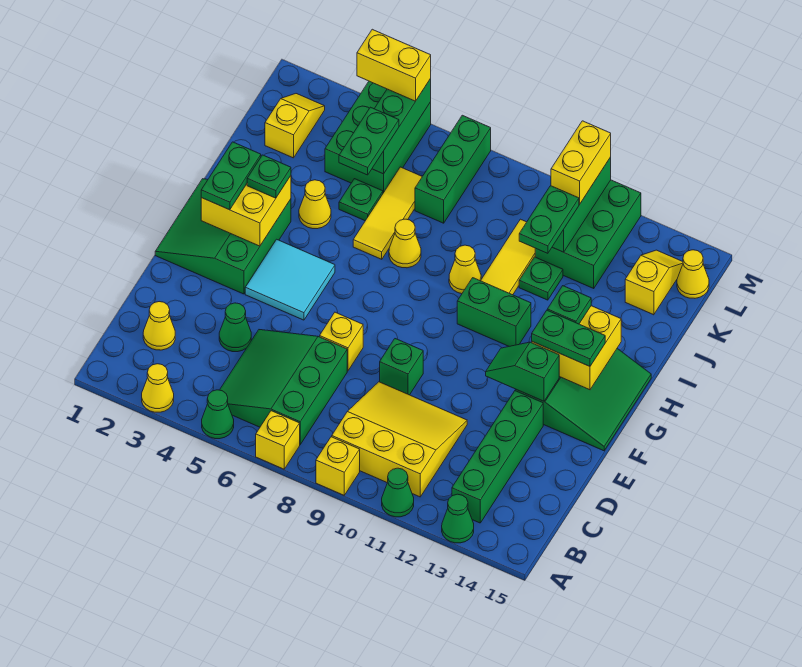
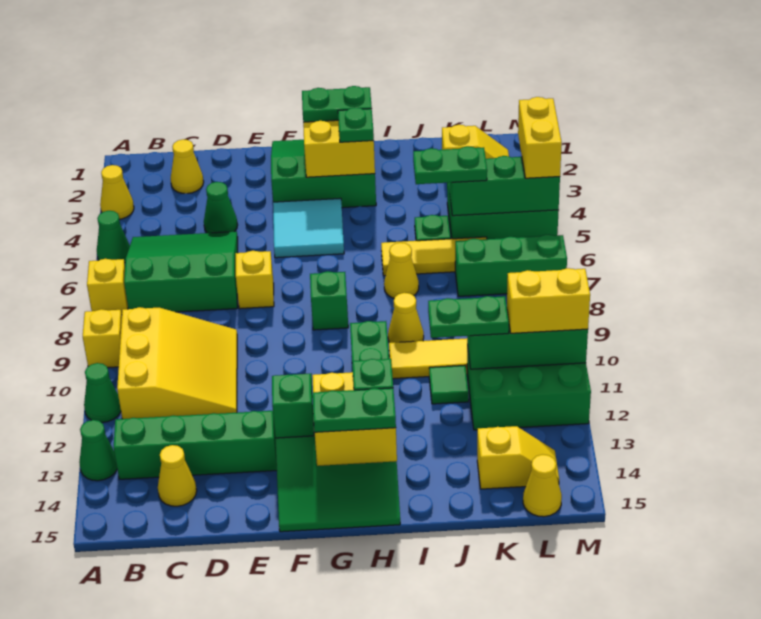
green brick E9 level 1 -> green brick G8 level 1
green plate G13:G14 level 3 -> green plate G14:H14 level 3
yellow cone I4 level 1 -> yellow cone C14 level 1
green plate J11 level 1 -> green tile J11 level 1

